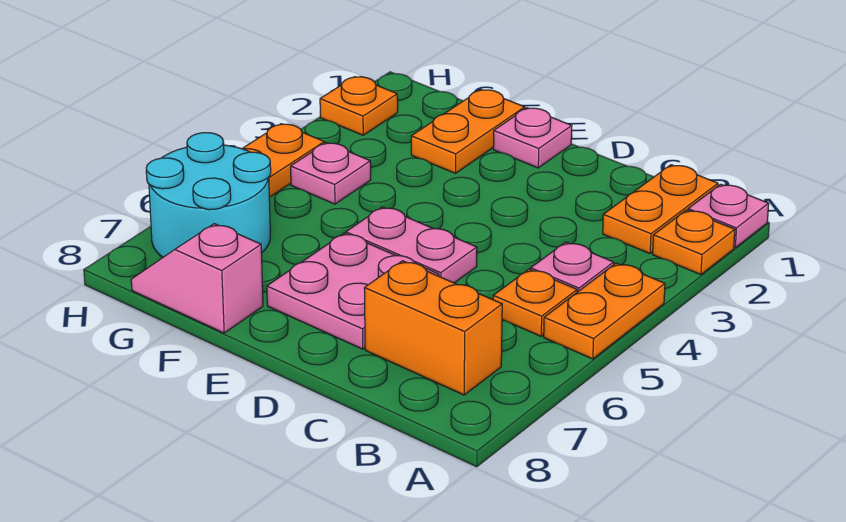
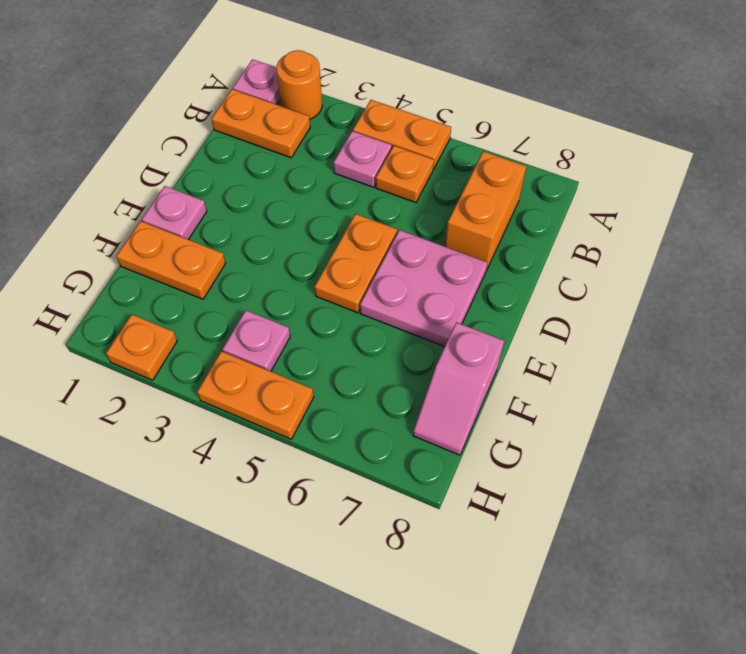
orange plate A2 level 1 -> orange round brick A2 level 1
pink plate D5:E5 level 1 -> orange plate D5:E5 level 1
cyan round brick G6:H7 level 1 -> none

